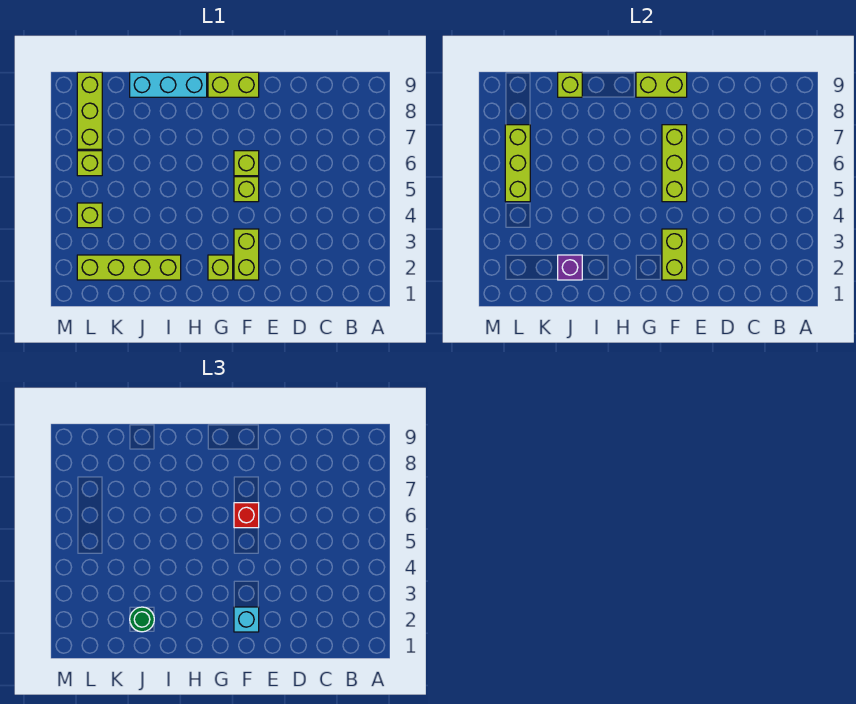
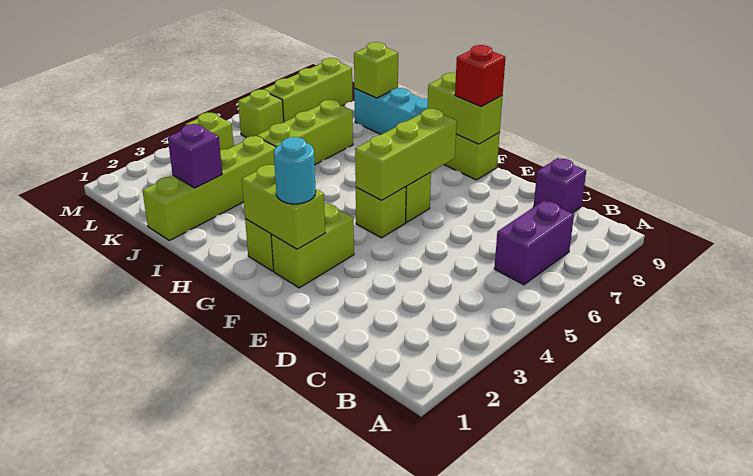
none -> purple brick B6:B7 level 1
none -> purple brick C9 level 1
lime brick F2:F3 level 2 -> lime brick F2:G2 level 2
cyan brick F2 level 3 -> cyan round brick F2 level 3
red brick F6 level 3 -> red brick F9 level 3
lime brick I2:L2 level 1 -> lime brick J1:J4 level 1
green round brick J2 level 3 -> none
lime brick L5:L7 level 2 -> lime brick J5:J7 level 1

